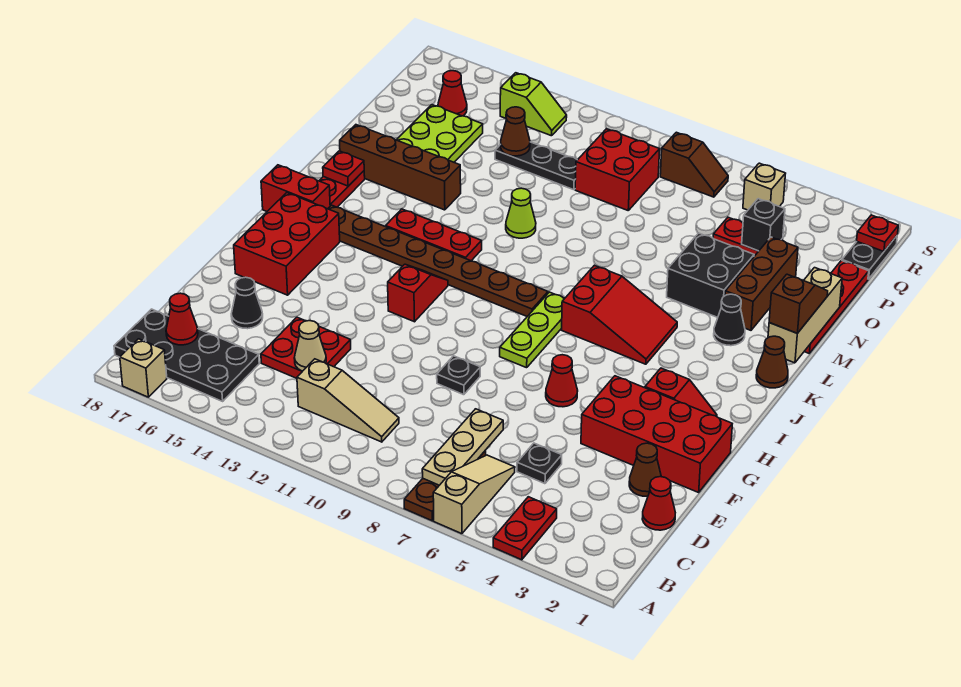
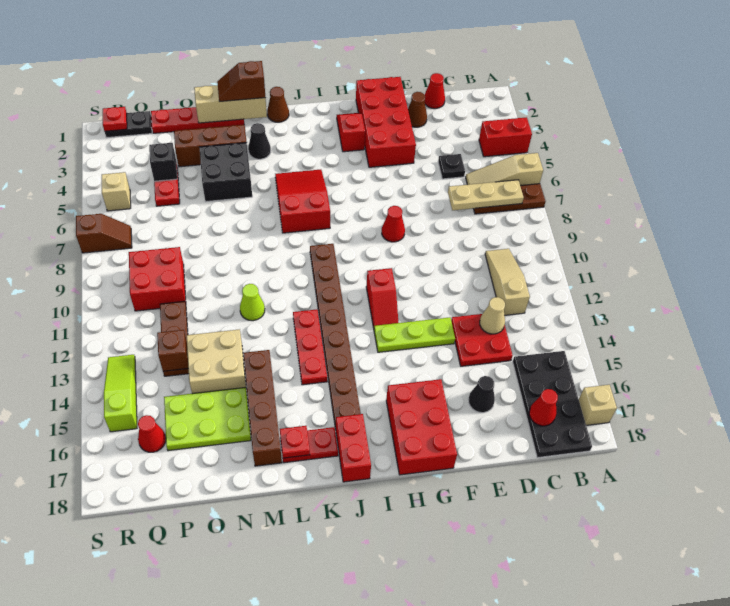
red plate A4:B4 level 1 -> red brick A4:B4 level 1
black plate F9 level 1 -> none
red cone G6 level 1 -> red cone G8 level 1
red brick G16:I17 level 1 -> red brick G16:H18 level 1
lime plate H8:J8 level 1 -> lime plate F13:H13 level 1
red slope H12:I12 level 1 top H -> red slope H11:H12 level 1 top 11
none -> tan brick N13:O14 level 1
black plate P11:P13 level 1 -> brown plate P11:P13 level 1
brown cone P13 level 2 -> brown brick P13 level 2
brown slope R7:R8 level 1 top 8 -> brown slope R7:S7 level 1 top S
lime slope R13:R14 level 1 top 14 -> lime slope R13:R15 level 1 top 15

